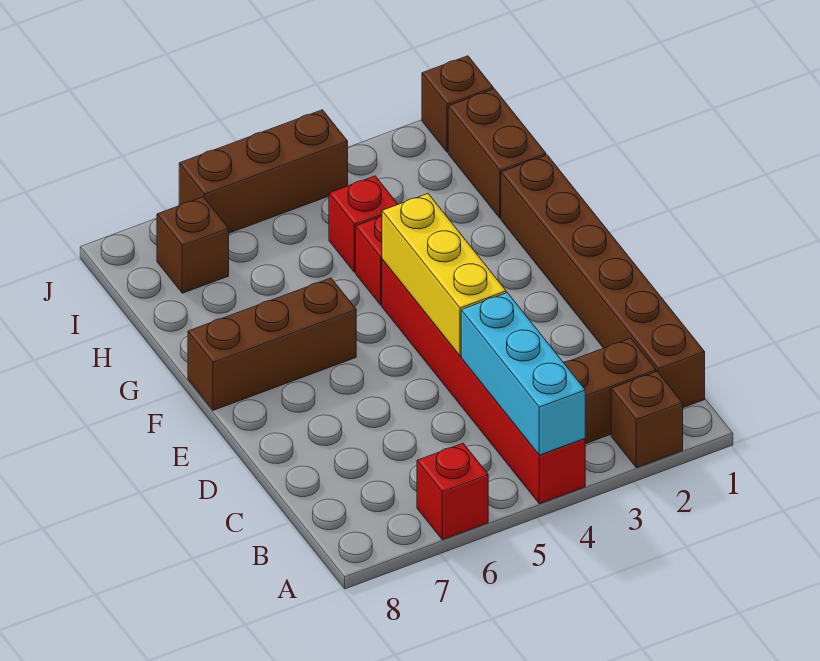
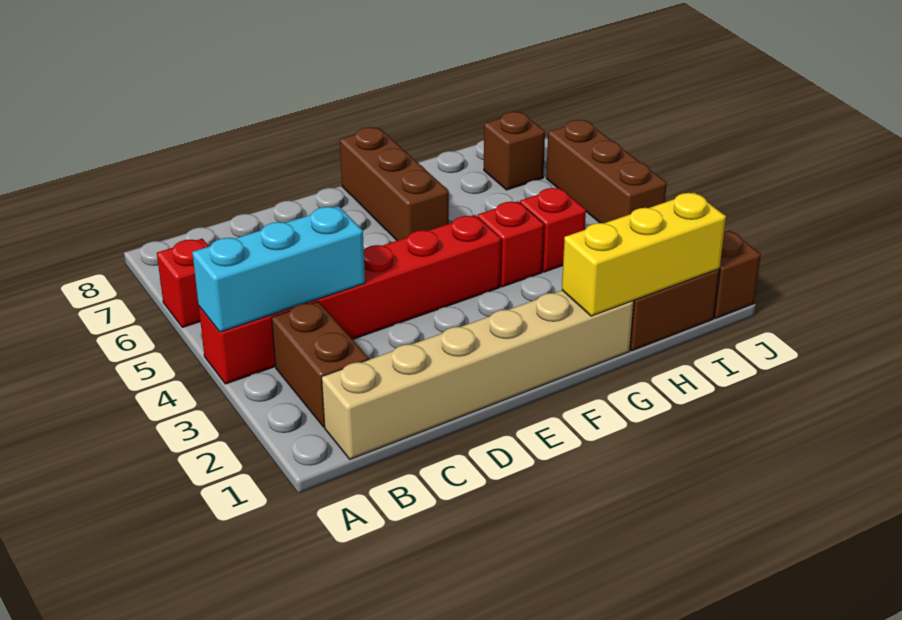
brown brick A2 level 1 -> none
brown brick B1:G1 level 1 -> tan brick B1:G1 level 1
yellow brick D4:F4 level 2 -> yellow brick G1:I1 level 2

